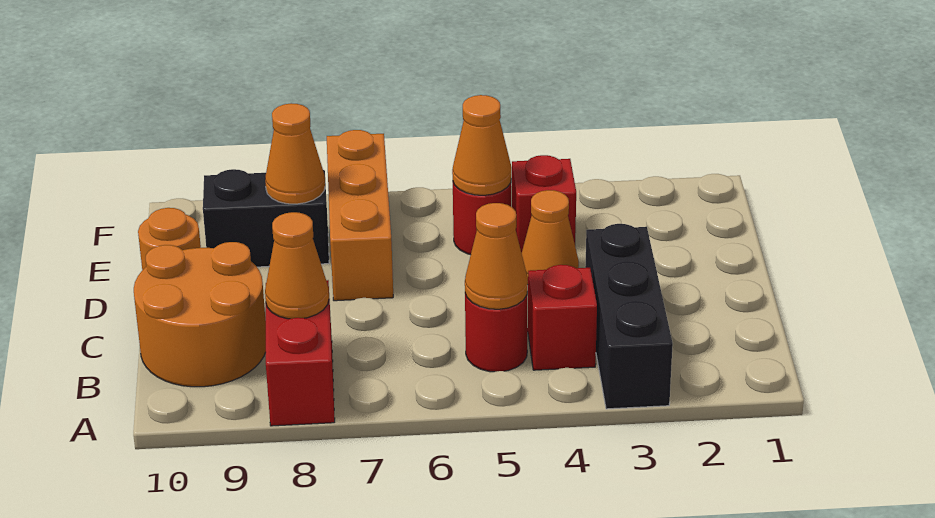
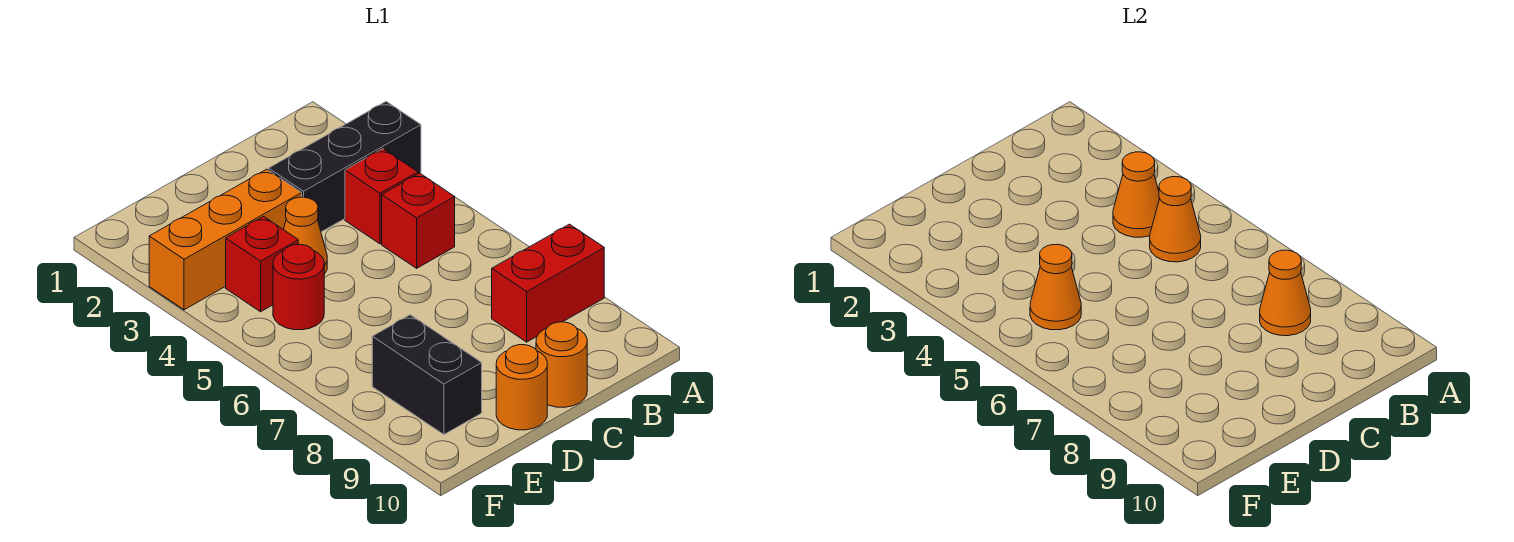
red round brick B5 level 1 -> red brick B5 level 1
orange round brick B9:C10 level 1 -> orange round brick C10 level 1
orange brick D7:F7 level 1 -> orange brick D3:F3 level 1
orange cone E8 level 2 -> orange cone B4 level 2

